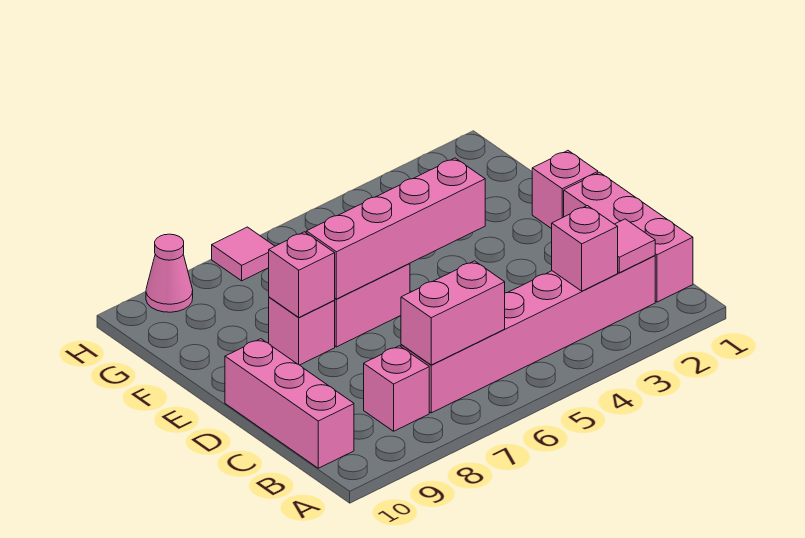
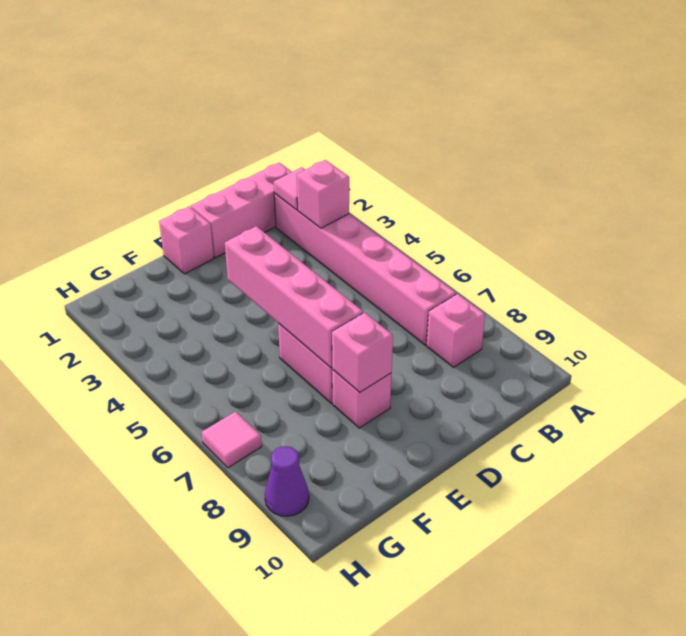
pink brick B6:B7 level 2 -> none
pink brick B10:D10 level 1 -> none
pink cone H9 level 1 -> purple cone H9 level 1

